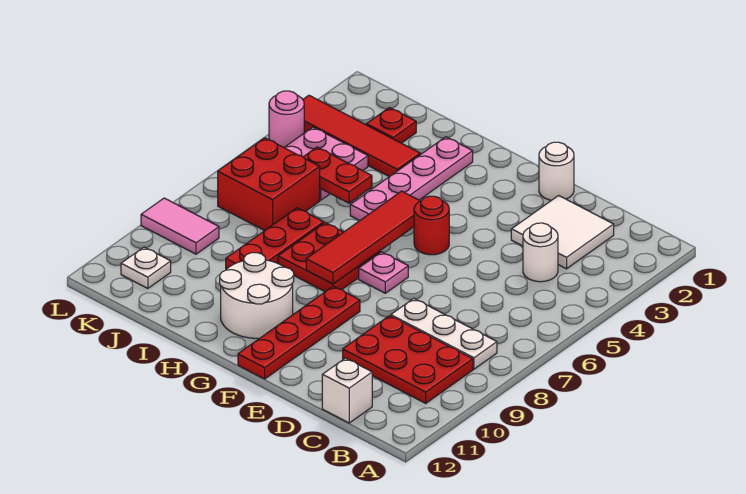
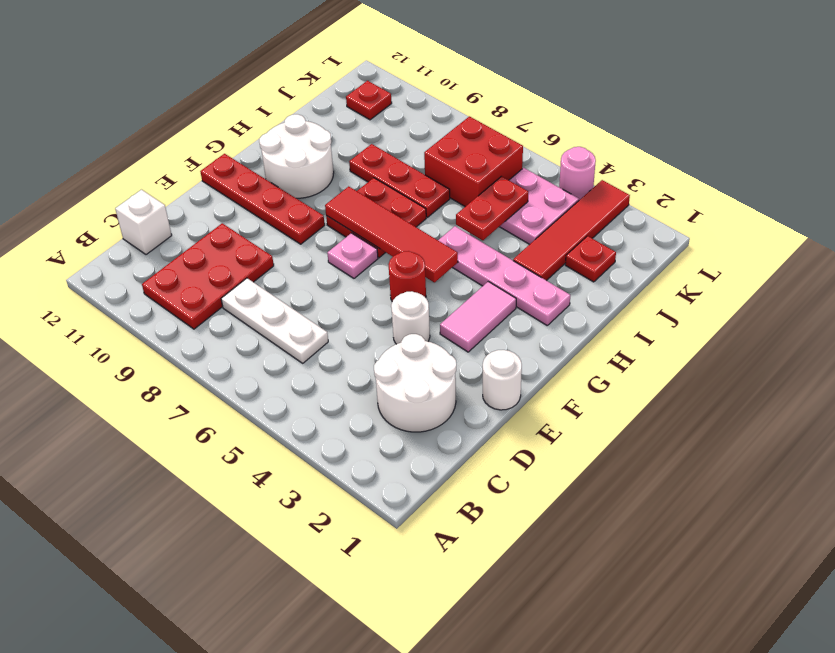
white plate B8:D8 level 1 -> white plate C6:C8 level 1
white tile C2:D3 level 1 -> white round brick C2:D3 level 1
white round brick C4 level 1 -> white round brick E4 level 1
pink tile K9:L9 level 1 -> pink tile F3:G3 level 1
white plate K11 level 1 -> red plate K11 level 1

